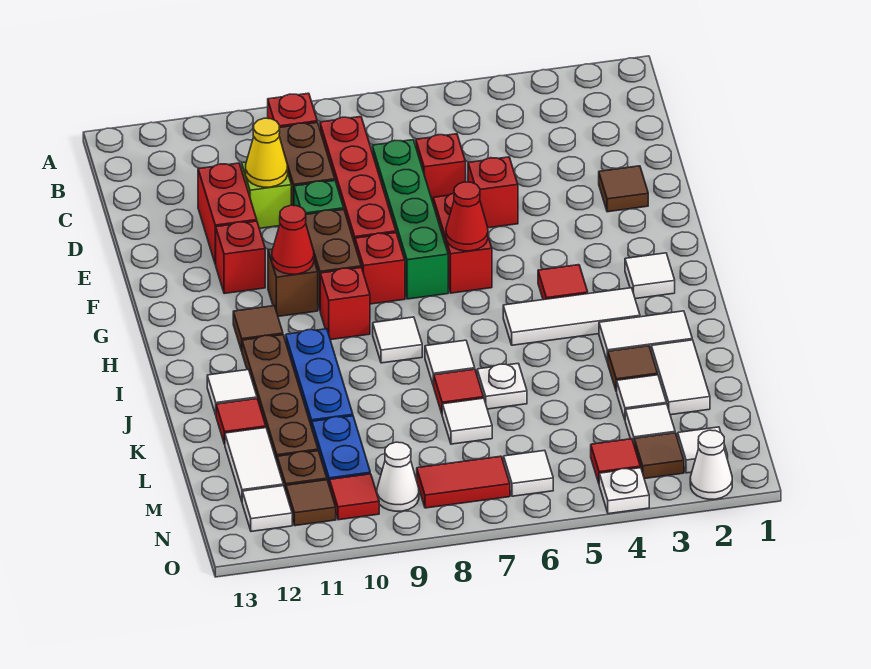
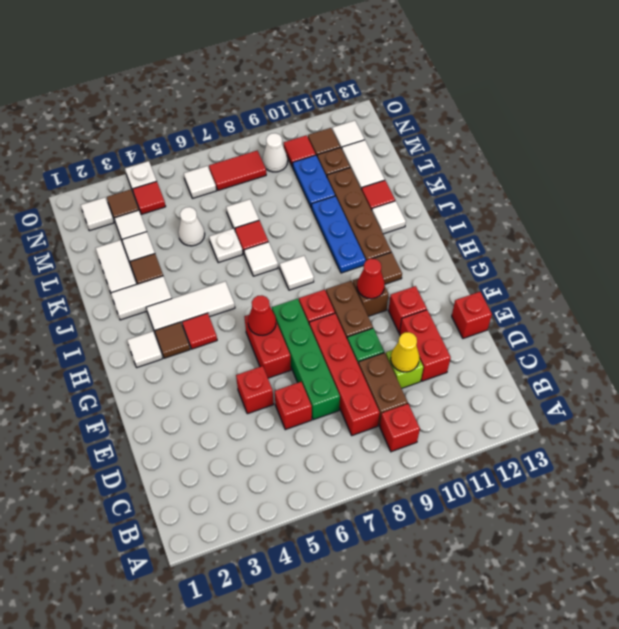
brown tile E2 level 1 -> brown tile H3 level 1
red brick H9 level 1 -> red brick E13 level 1
white cone O2 level 1 -> white cone L5 level 1

